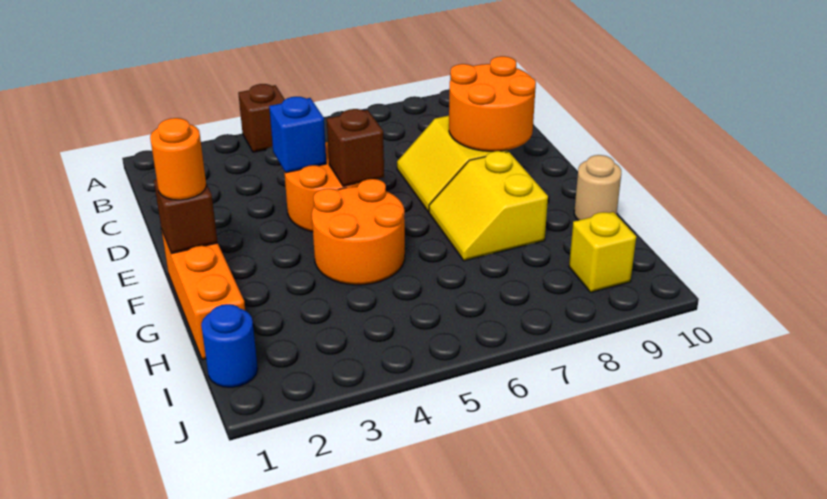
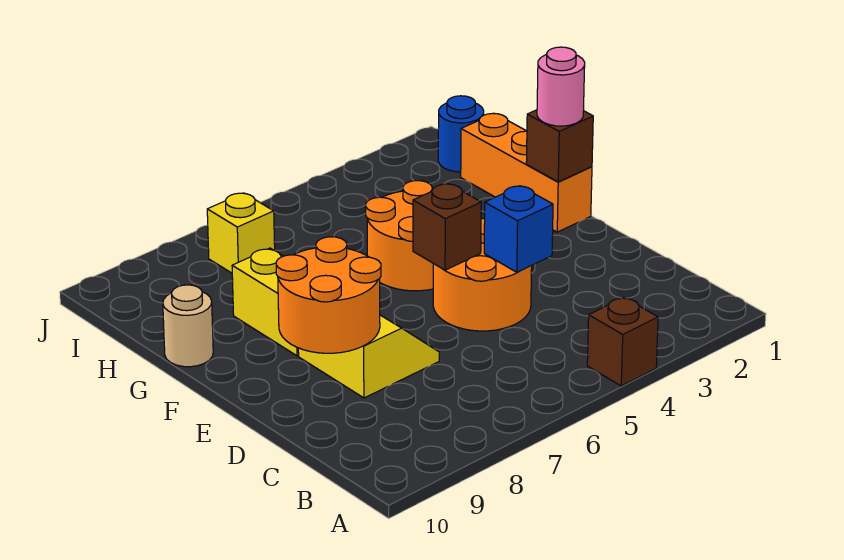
orange round brick F1 level 3 -> pink round brick F1 level 3
yellow brick I9 level 1 -> yellow brick I7 level 1

